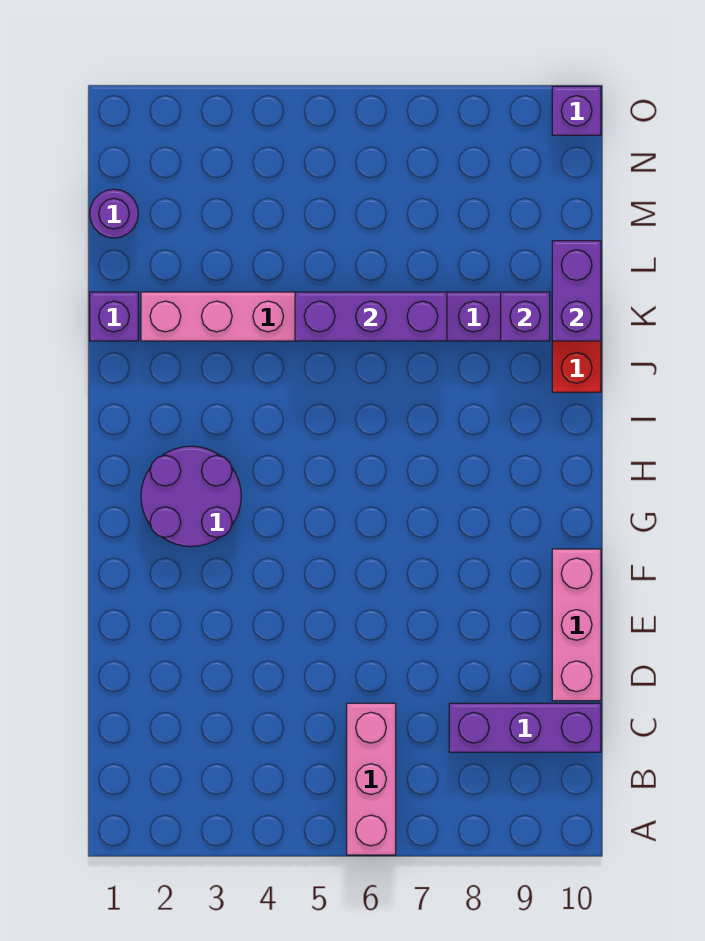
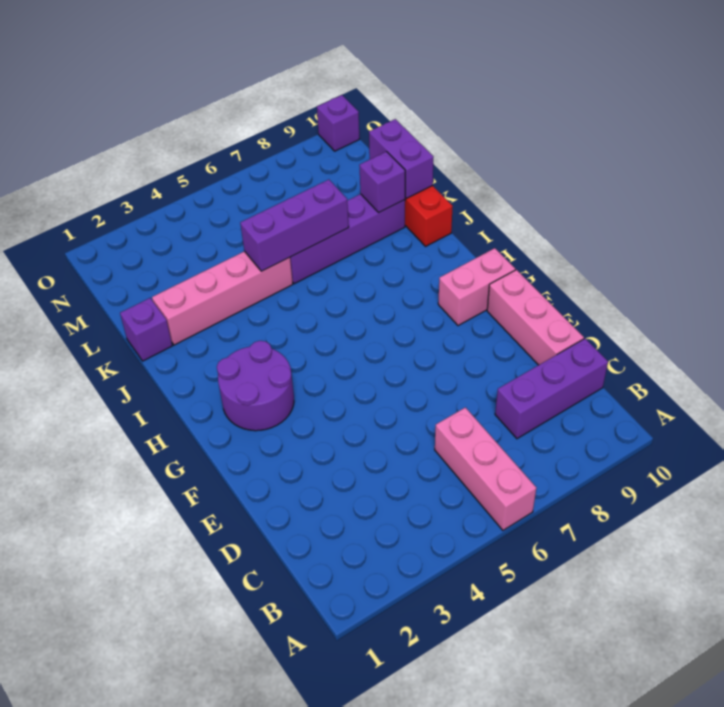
none -> pink brick G9:G10 level 1
purple round brick M1 level 1 -> none

